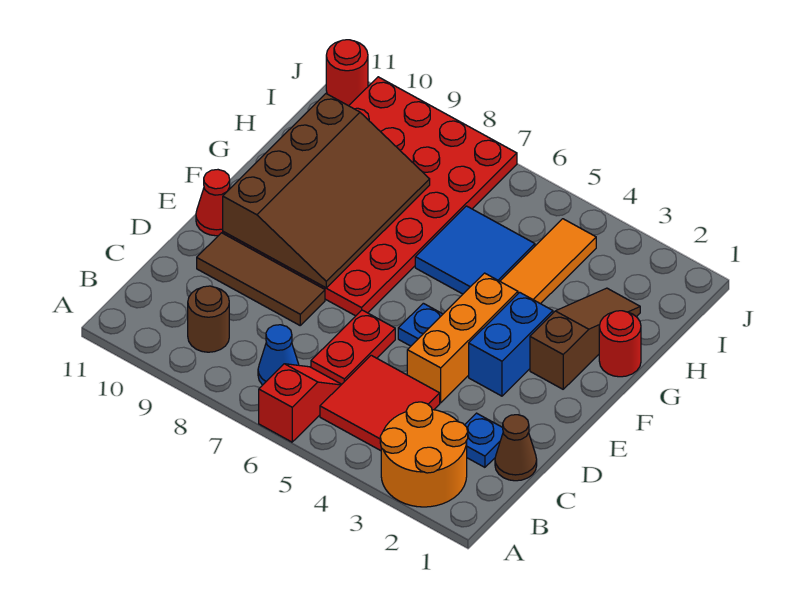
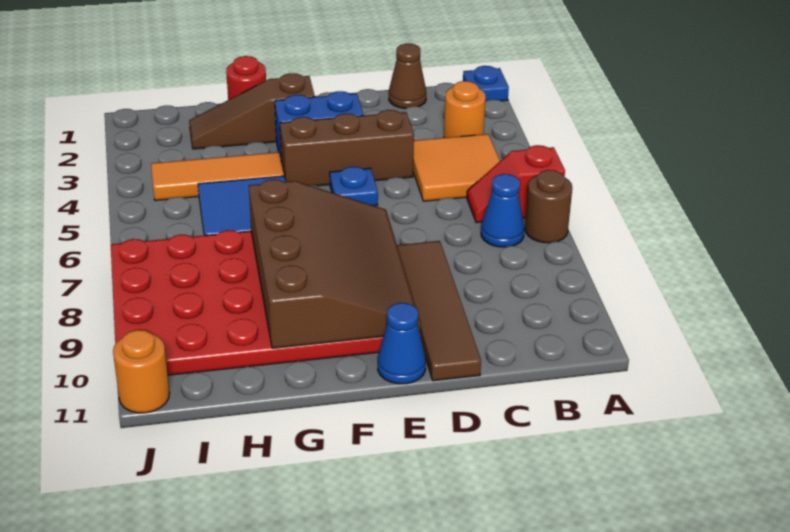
orange round brick A2:B3 level 1 -> orange round brick B3 level 1
red tile B4:C5 level 1 -> orange tile B4:C5 level 1
brown round brick B9 level 1 -> brown round brick A7 level 1
blue plate C2 level 1 -> blue plate A1 level 1
red plate C6:D6 level 1 -> none
orange brick D4:F4 level 1 -> brown brick D4:F4 level 1
brown tile D8:D10 level 1 -> brown tile D8:D11 level 1
brown slope E8:H10 level 2 top 10 -> brown slope E7:G10 level 2 top G
red cone E11 level 1 -> blue cone E11 level 1
red round brick J11 level 1 -> orange round brick J11 level 1

